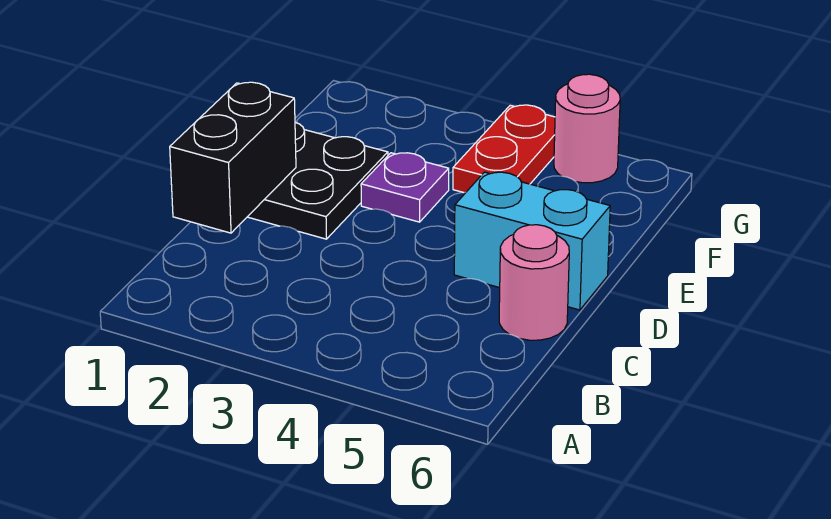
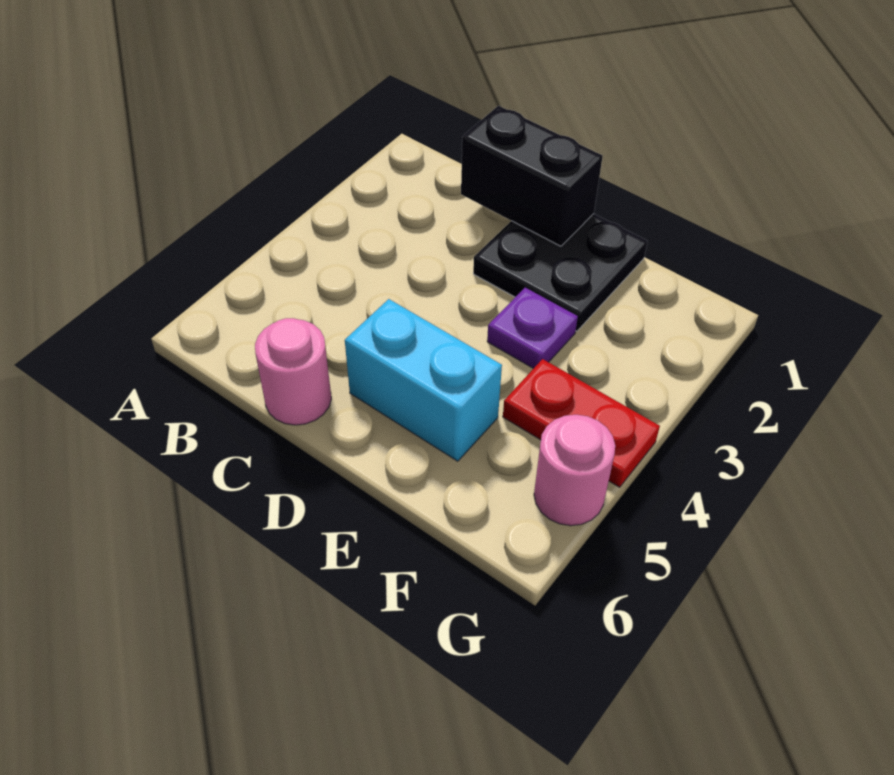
cyan brick D5:D6 level 1 -> cyan brick D5:E5 level 1

